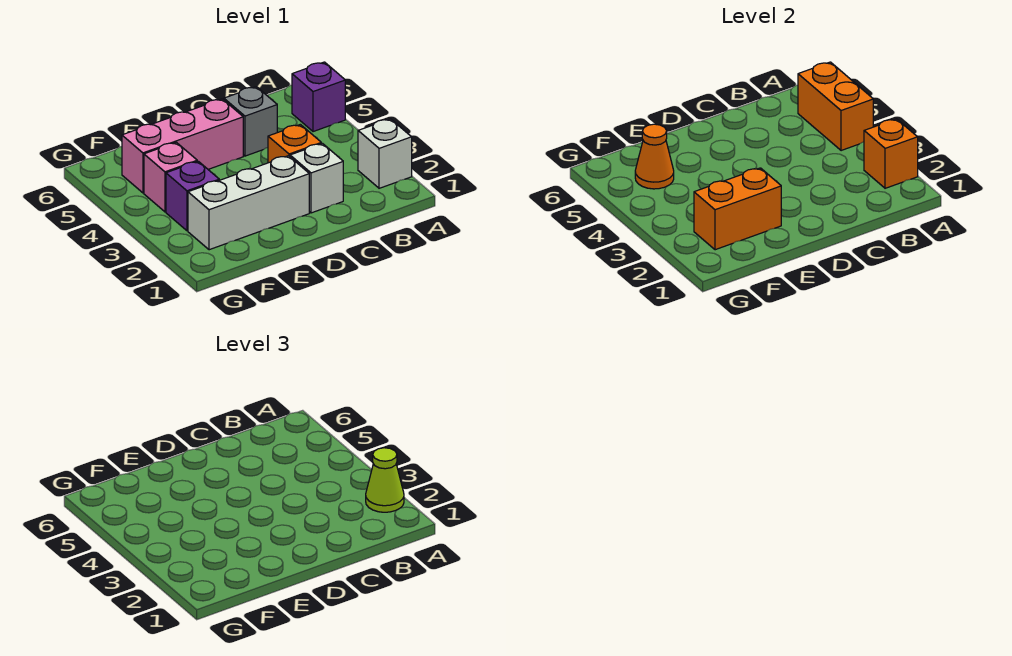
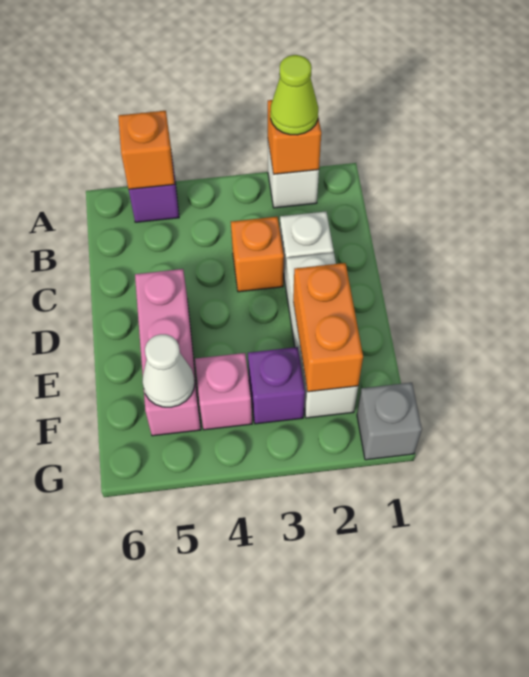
orange brick A4:A5 level 2 -> orange brick A5 level 2
grey brick C5 level 1 -> grey brick G1 level 1
orange cone F5 level 2 -> white cone F5 level 2

